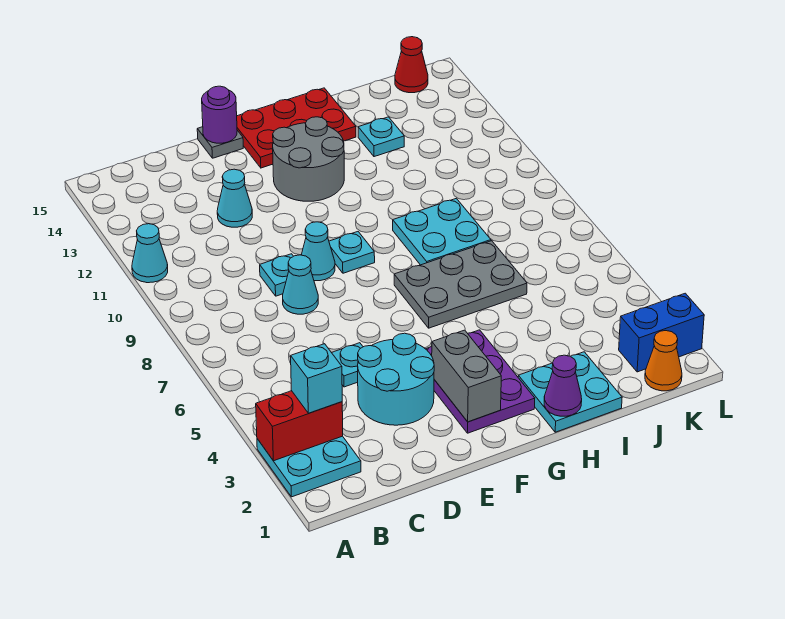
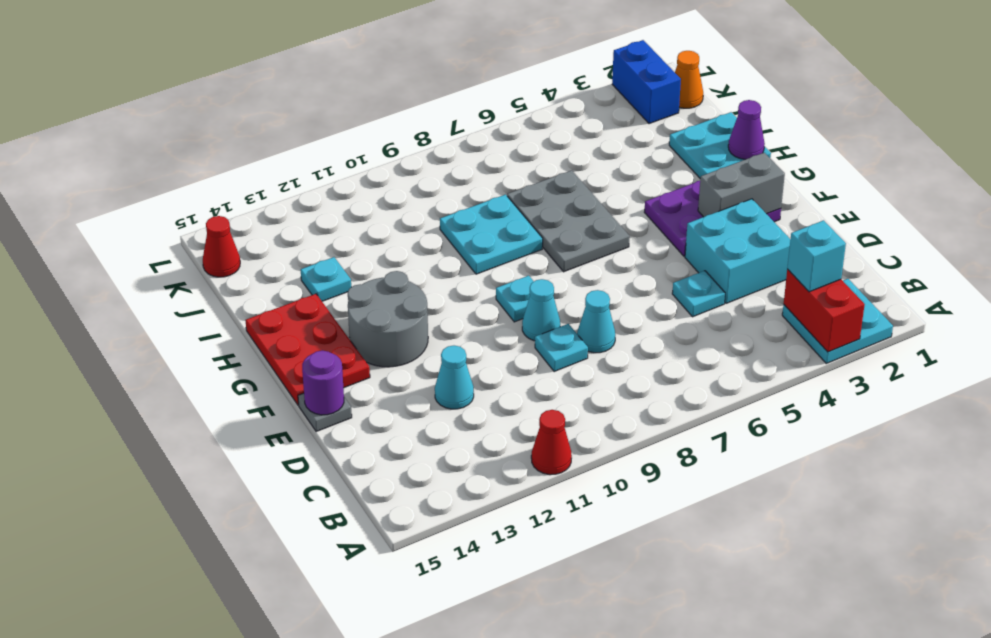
cyan cone A11 level 1 -> red cone A11 level 1
cyan round brick D3:E4 level 1 -> cyan brick D3:E4 level 1

